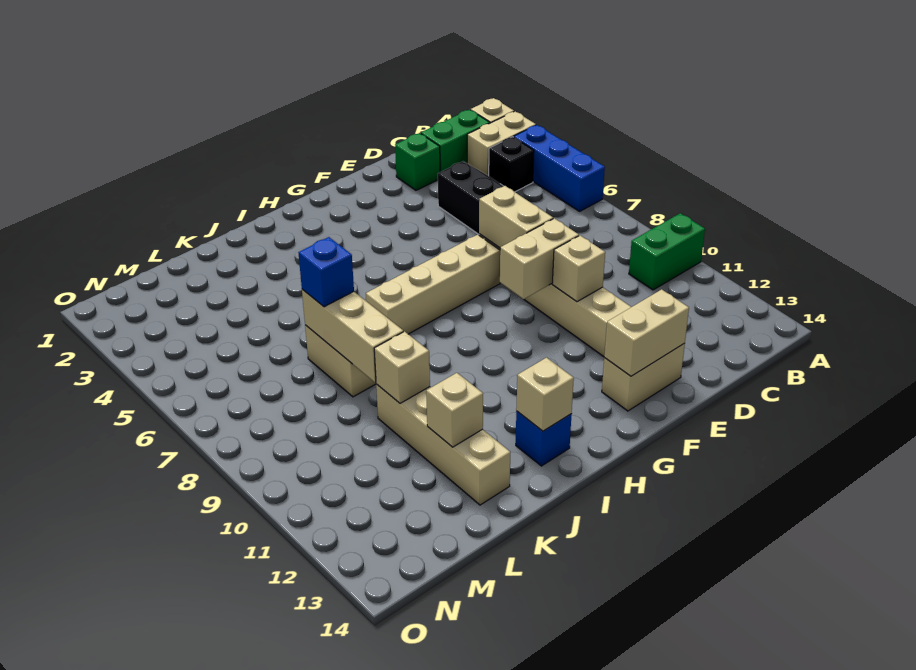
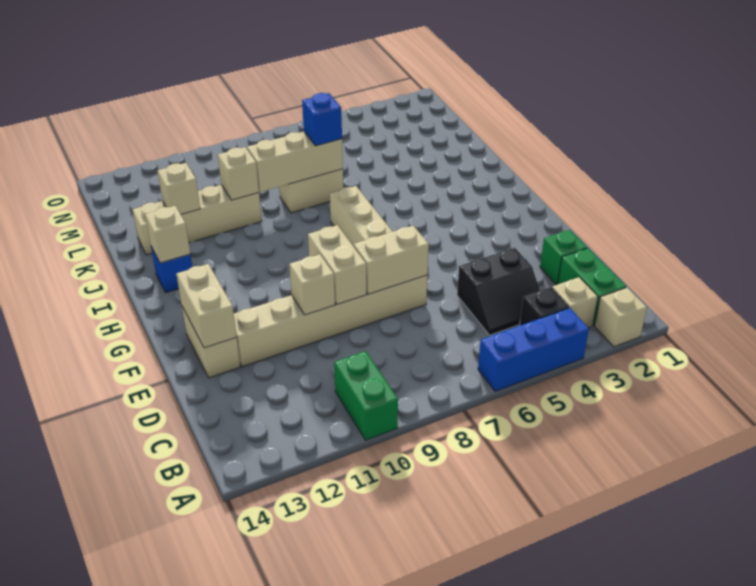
tan brick A3:B3 level 1 -> tan brick B3 level 1

